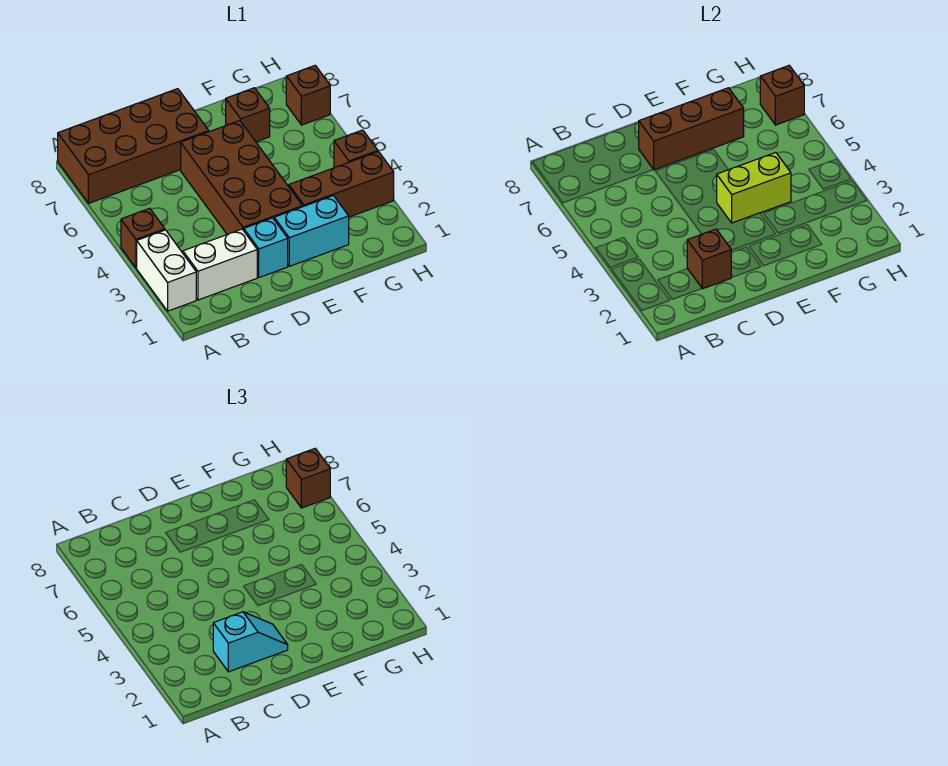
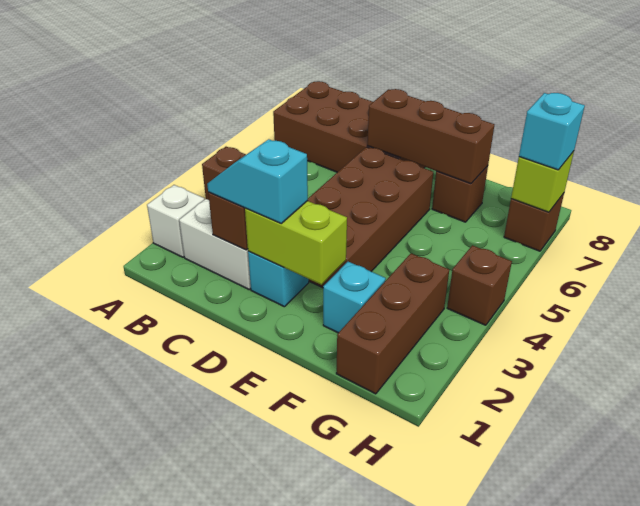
white brick A2:A3 level 1 -> white brick A2 level 1
cyan slope C2:D2 level 3 top C -> cyan slope C2:D2 level 3 top D
cyan brick E2:F2 level 1 -> cyan brick F2 level 1
lime brick E4:F4 level 2 -> lime brick D2:E2 level 2
brown brick F3:H3 level 1 -> brown brick G1:G3 level 1
brown brick H7 level 2 -> lime brick H7 level 2
brown brick H7 level 3 -> cyan brick H7 level 3

